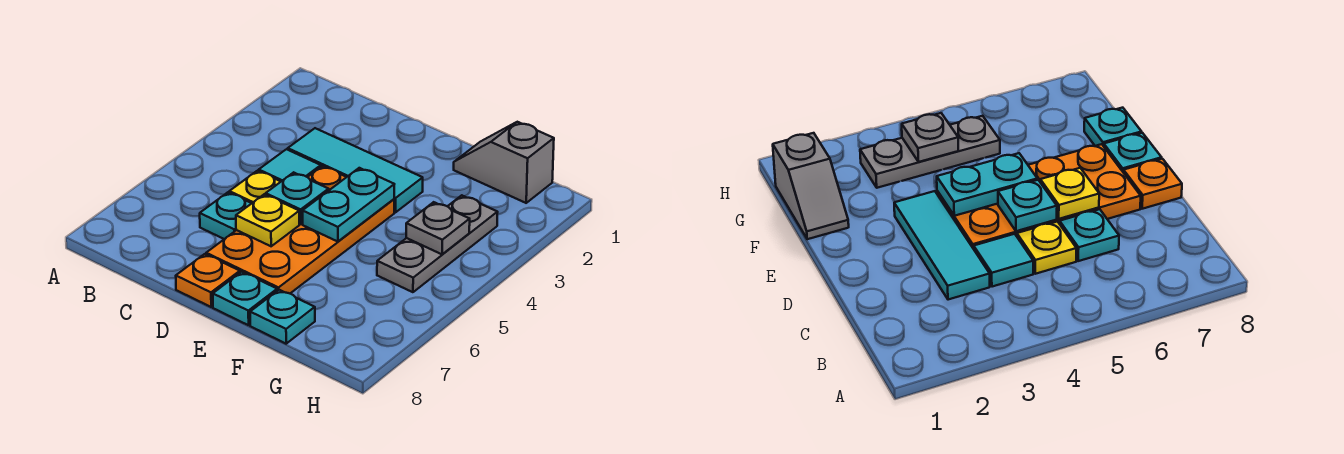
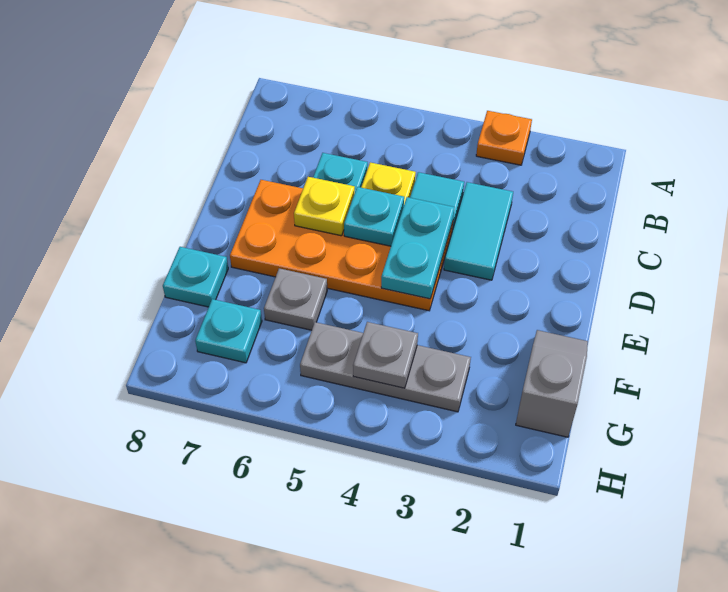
cyan tile C3:E3 level 1 -> cyan tile C3:D3 level 1
orange plate D8 level 1 -> orange plate A3 level 1
cyan plate E4:E5 level 2 -> cyan plate D4:E4 level 2
cyan plate E8 level 1 -> cyan plate G7 level 1
none -> grey plate F6 level 1

